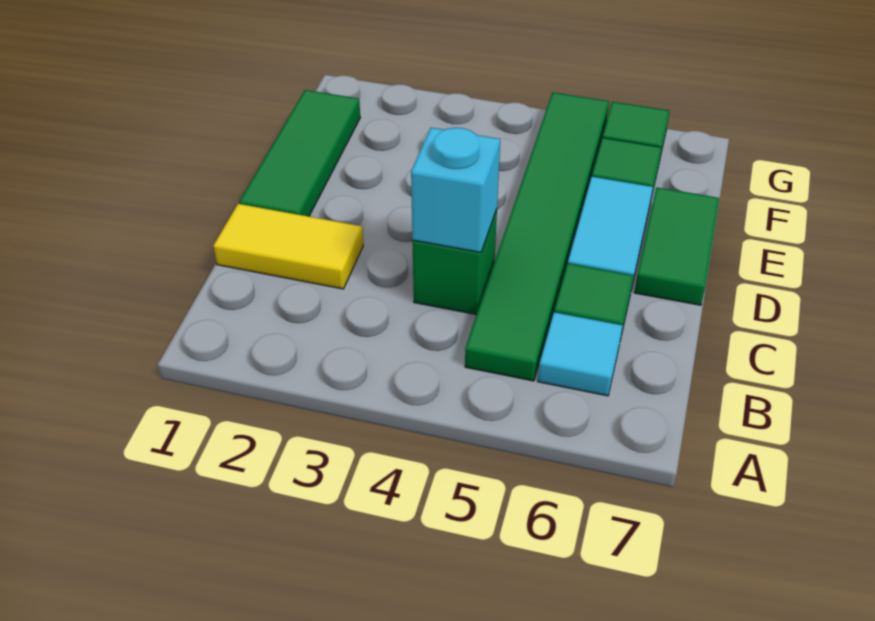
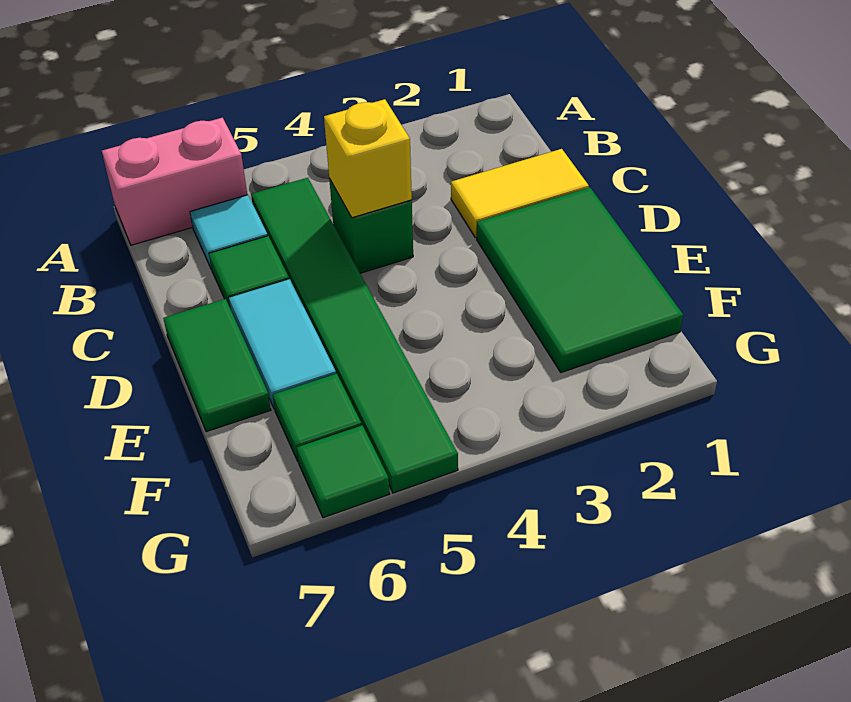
none -> pink brick A6:A7 level 1
cyan brick C4 level 2 -> yellow brick C4 level 2
green tile D1:F1 level 1 -> green tile D1:F2 level 1

